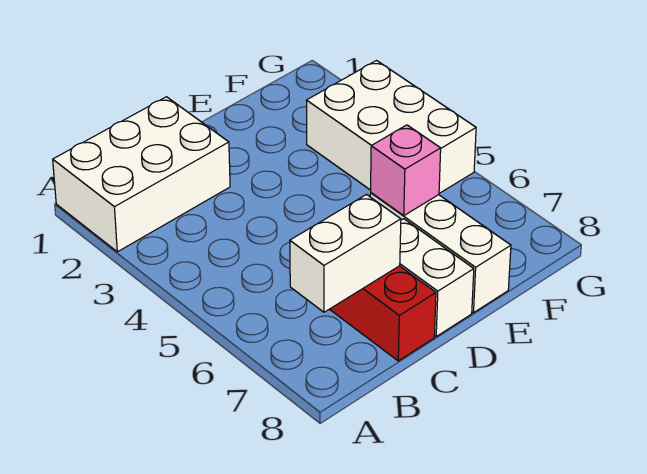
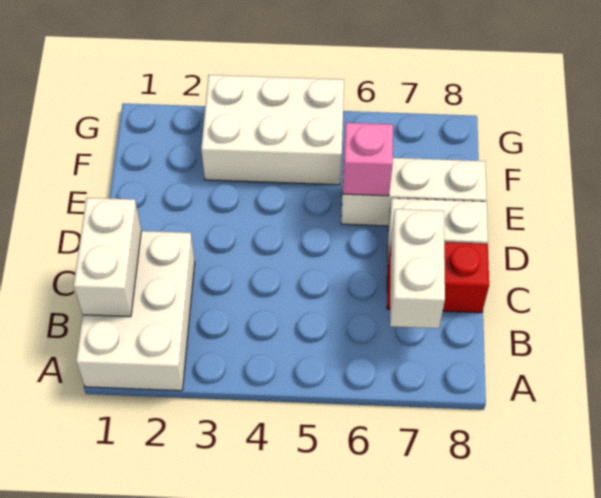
none -> white brick B1:C1 level 2

